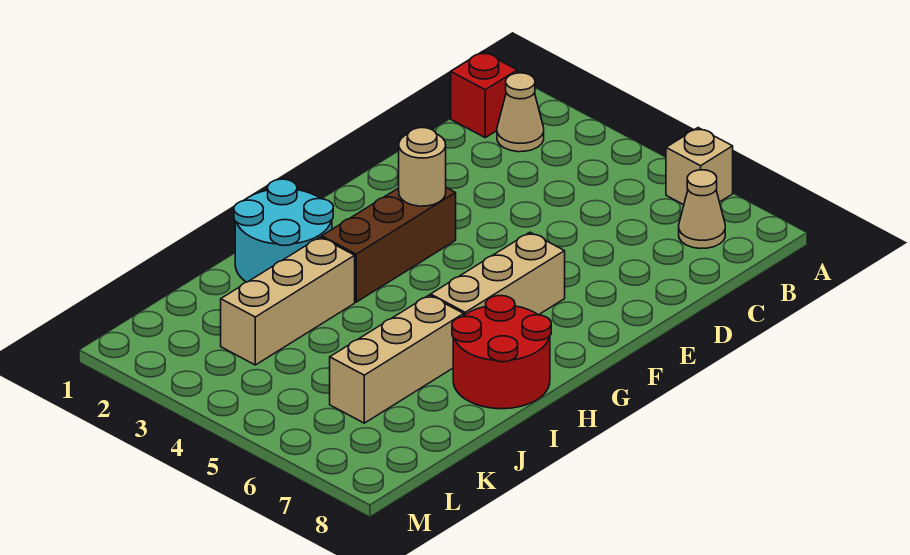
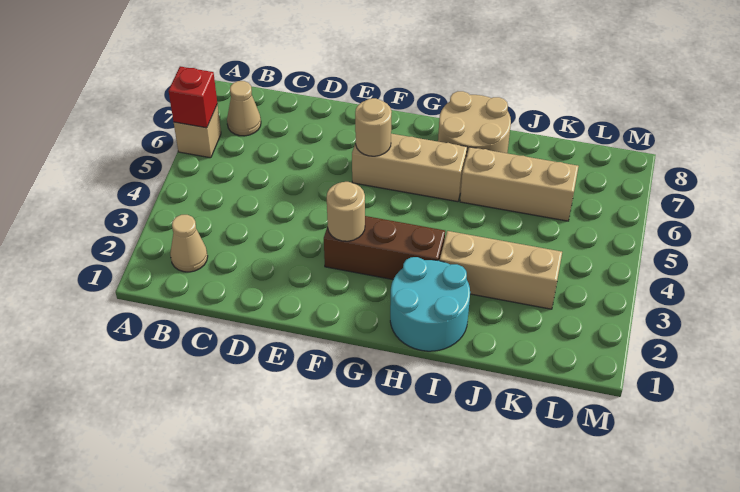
red brick B1 level 1 -> red brick A6 level 2
none -> tan round brick F6 level 2
red round brick H7:I8 level 1 -> tan round brick H7:I8 level 1

